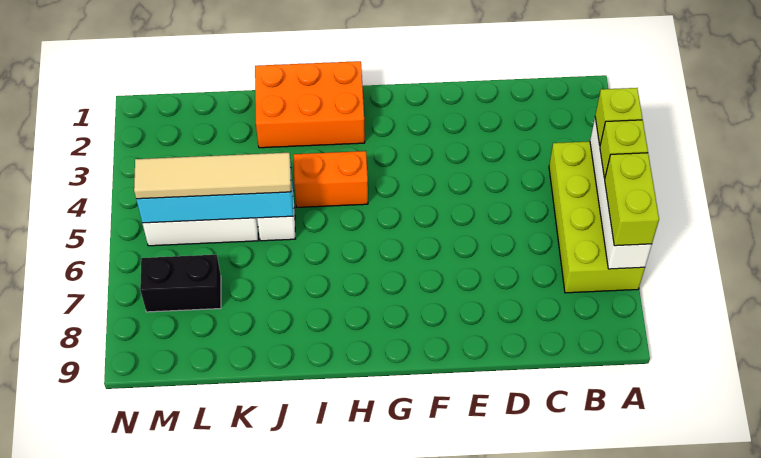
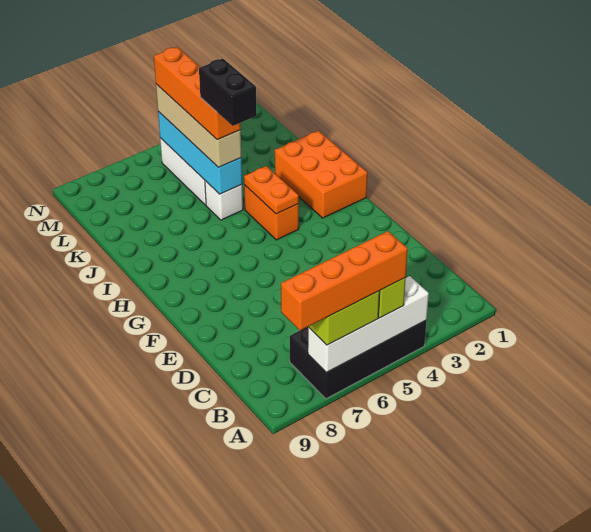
lime brick A4:B7 level 1 -> black brick A4:B7 level 1
lime brick A4 level 3 -> none
none -> orange brick A5:A8 level 4
none -> orange plate H4:I4 level 2
tan tile J5:M5 level 3 -> tan brick J5:M5 level 3
none -> orange brick J5:M5 level 4
black brick L7:M7 level 1 -> black brick I5:J5 level 5

